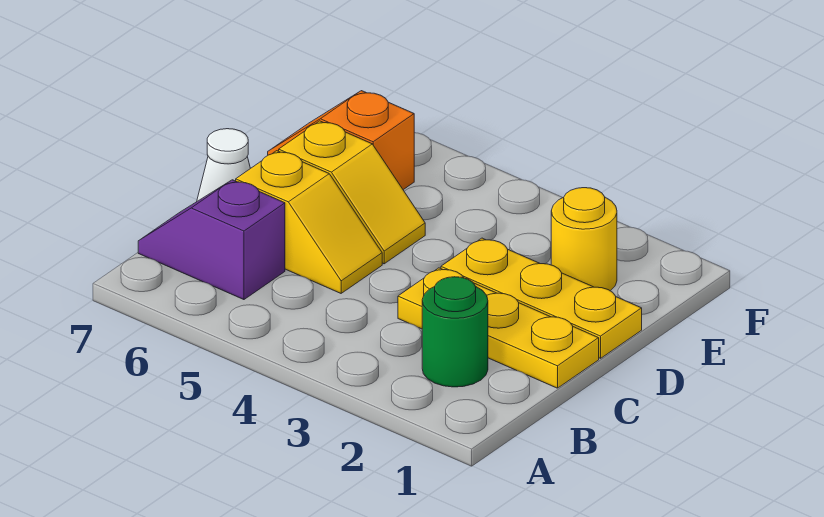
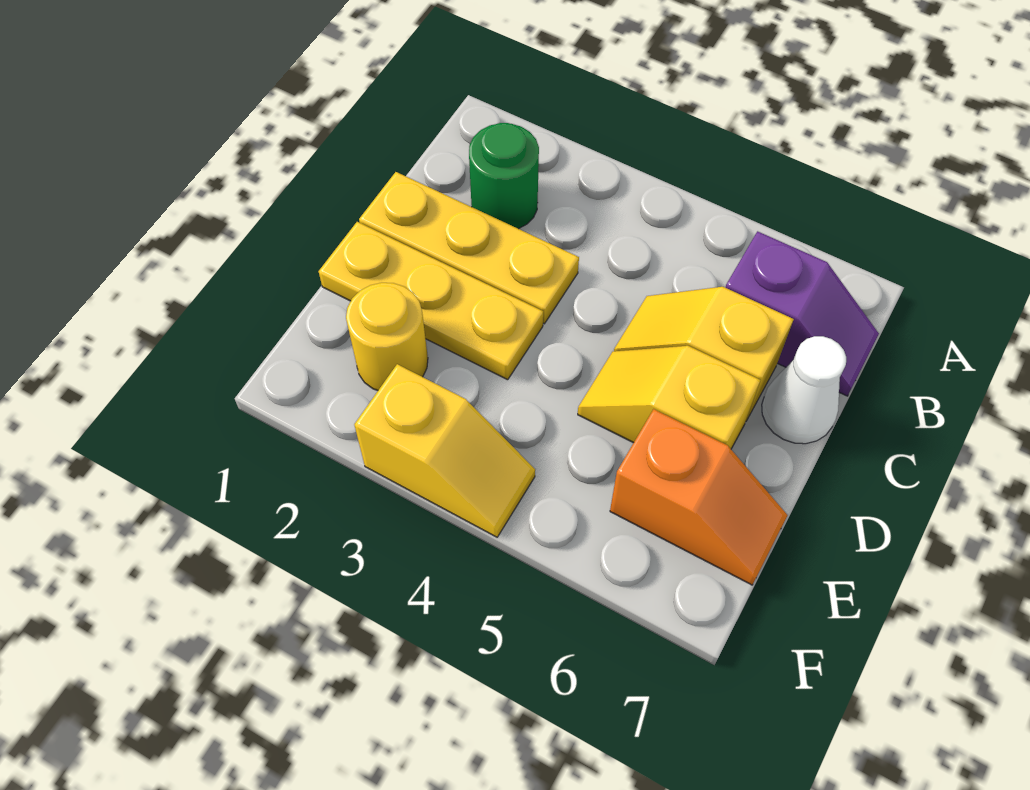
none -> yellow slope F3:F4 level 1 top 3

